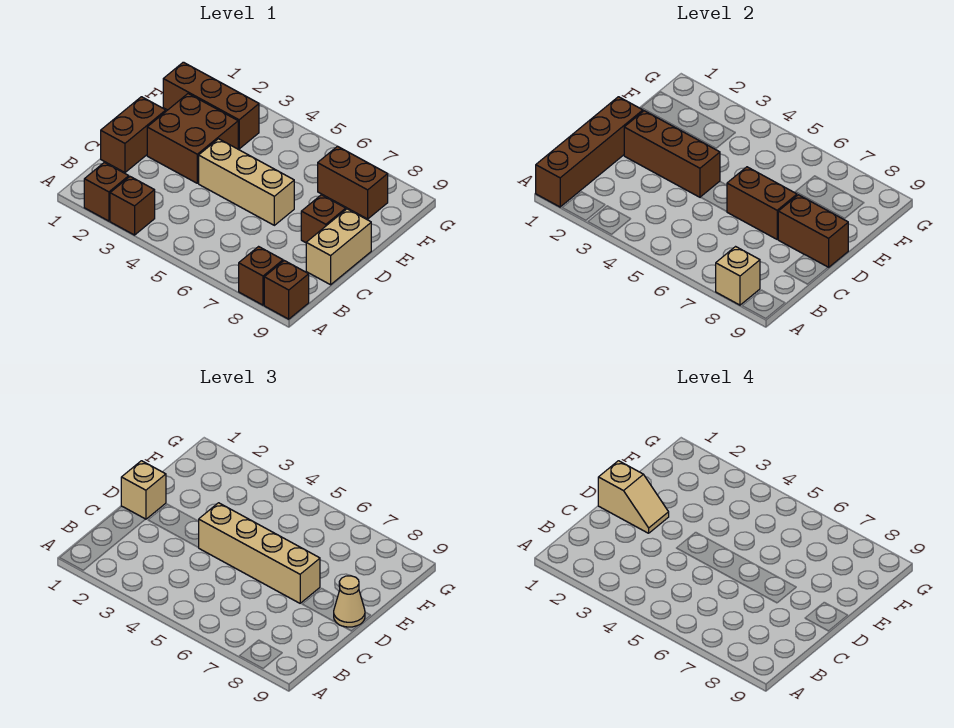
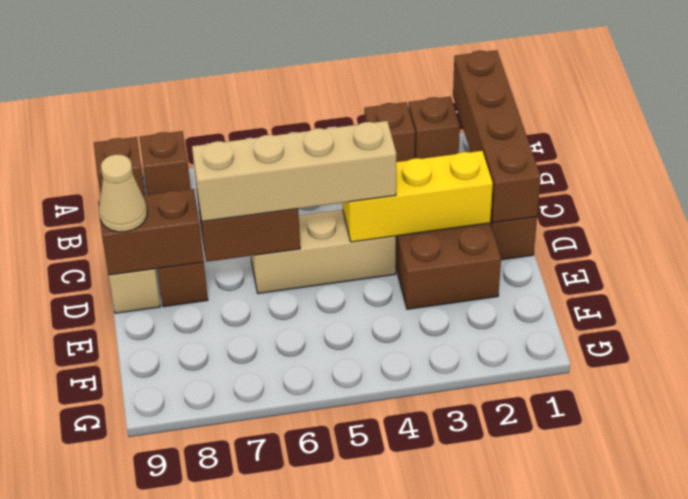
tan brick A8 level 2 -> none
tan brick D1 level 3 -> none
tan slope D1:D2 level 4 top 1 -> none
brown brick D2:D4 level 2 -> yellow brick D2:D4 level 2
brown brick F1:F3 level 1 -> none
brown brick F7:F8 level 1 -> none

